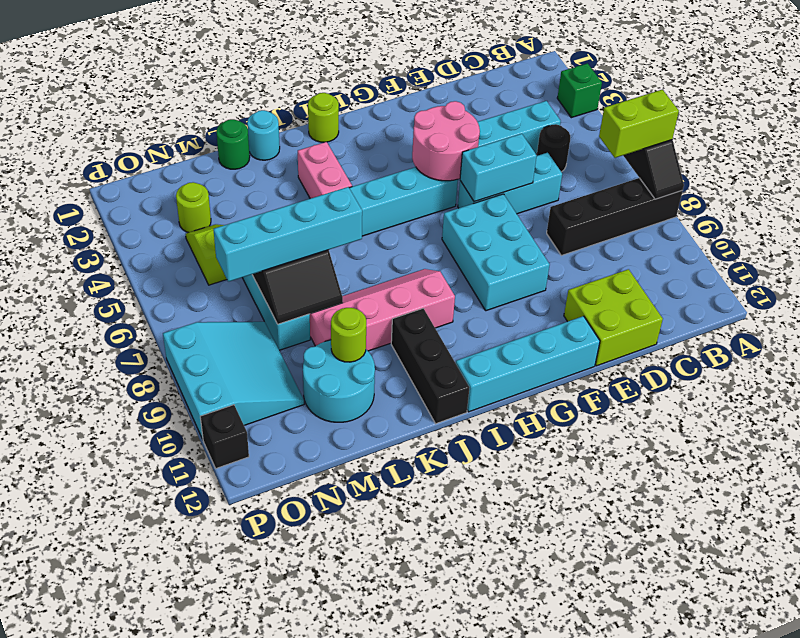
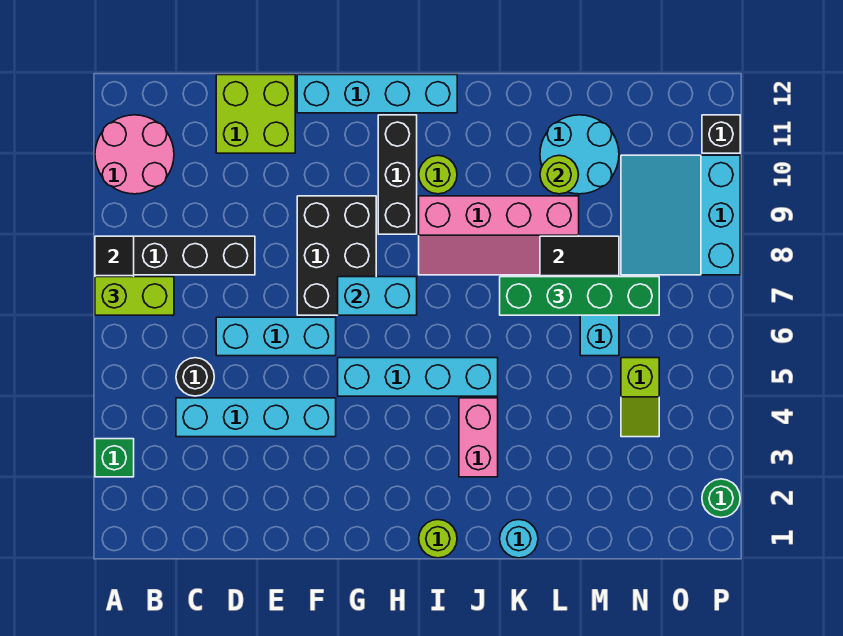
cyan brick E6:F6 level 2 -> cyan brick G7:H7 level 2
pink round brick F4:G5 level 2 -> pink round brick A10:B11 level 1
cyan brick F7:G9 level 1 -> black brick F7:G9 level 1
black brick J10:J12 level 1 -> black brick H9:H11 level 1
cyan brick K7:N7 level 3 -> green brick K7:N7 level 3
green round brick L1 level 1 -> green round brick P2 level 1
lime round brick N3 level 1 -> lime round brick I10 level 1

